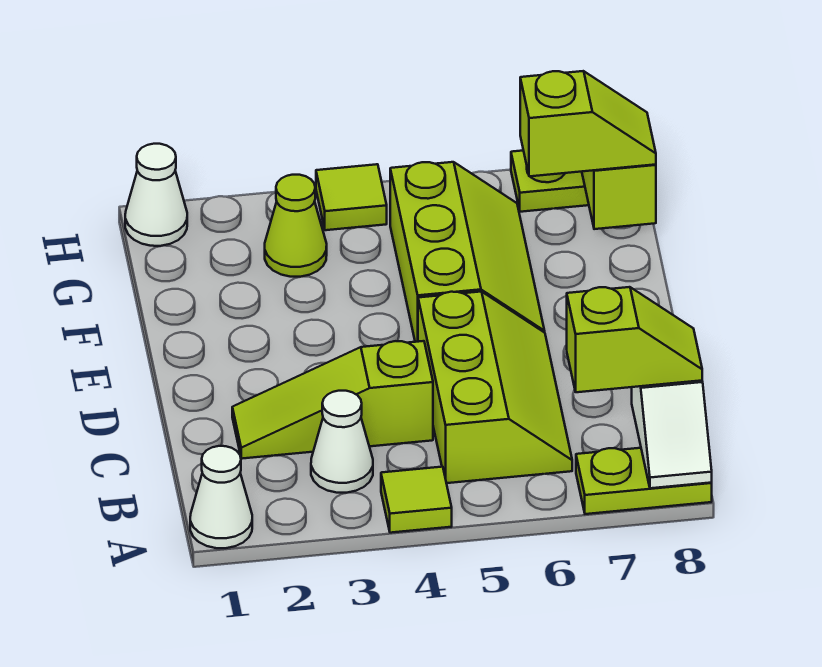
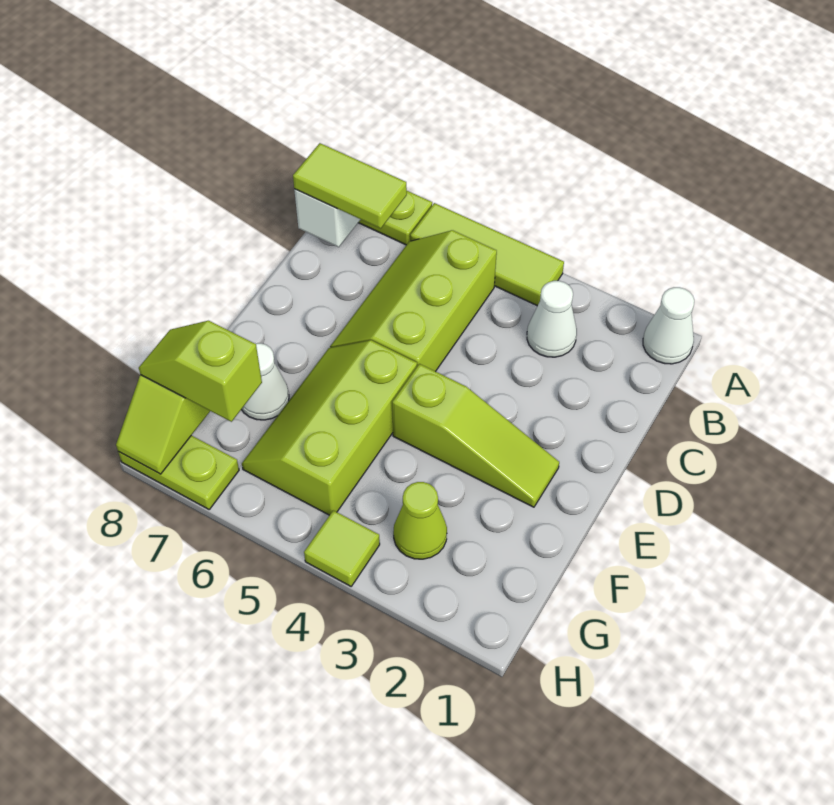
lime tile A4 level 1 -> lime tile A4:A6 level 1
lime slope B7:B8 level 3 top 7 -> lime tile B7:B8 level 3
lime slope C2:C4 level 1 top 4 -> lime slope E2:E4 level 1 top 4
white cone H1 level 1 -> white cone F7 level 1

